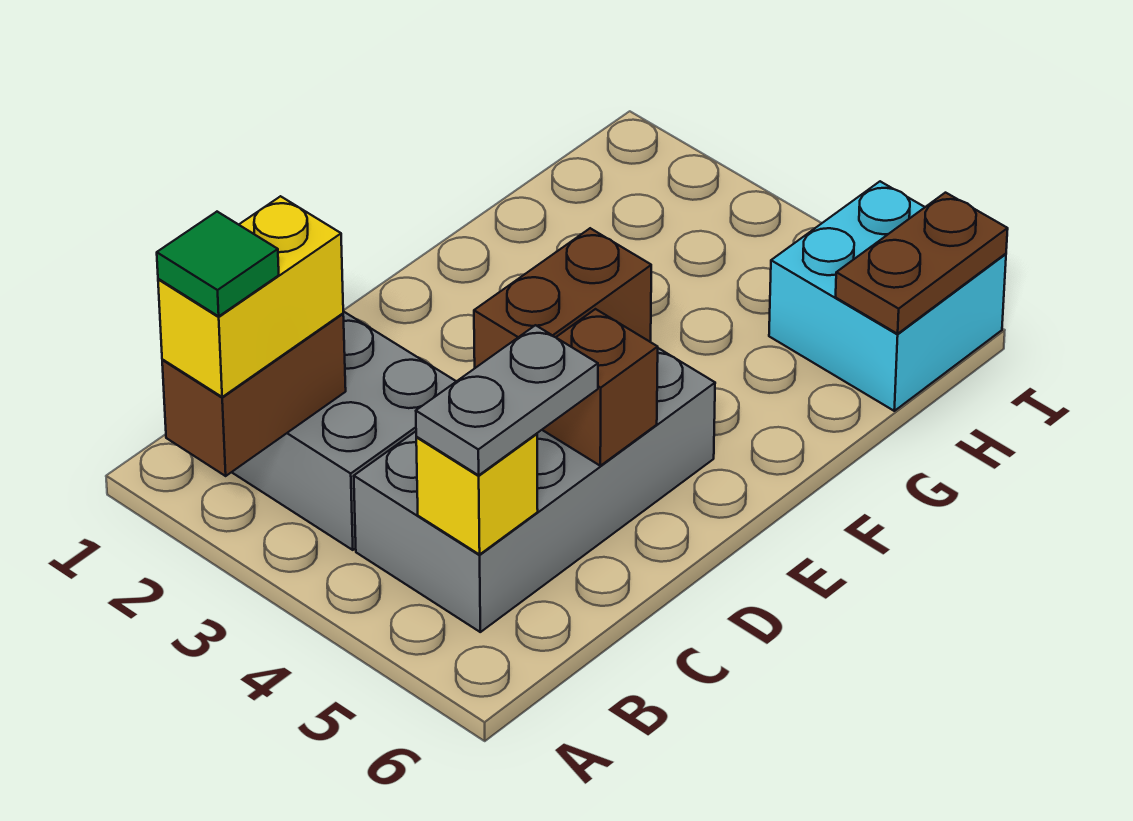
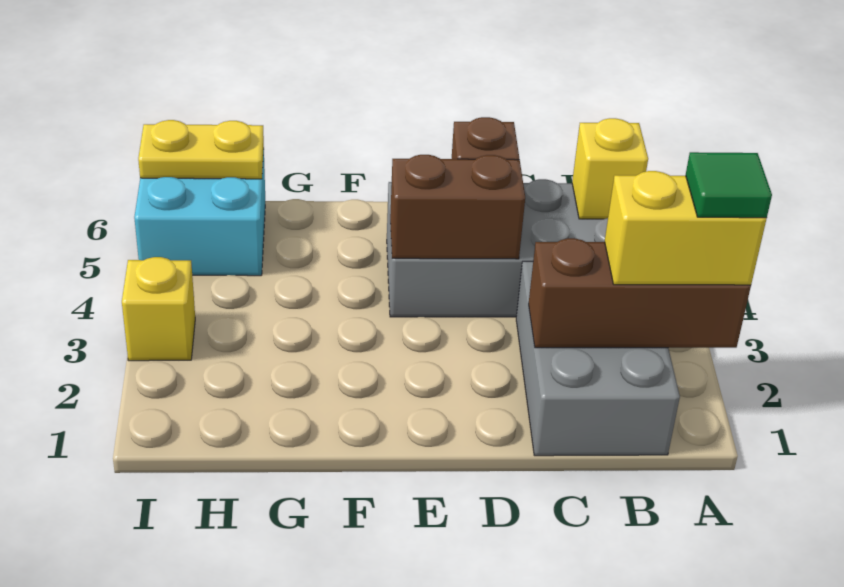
brown brick A2:B2 level 2 -> brown brick A2:C2 level 2
grey plate B5:C5 level 3 -> none
brown plate H6:I6 level 2 -> yellow plate H6:I6 level 2
none -> yellow brick I3 level 1

